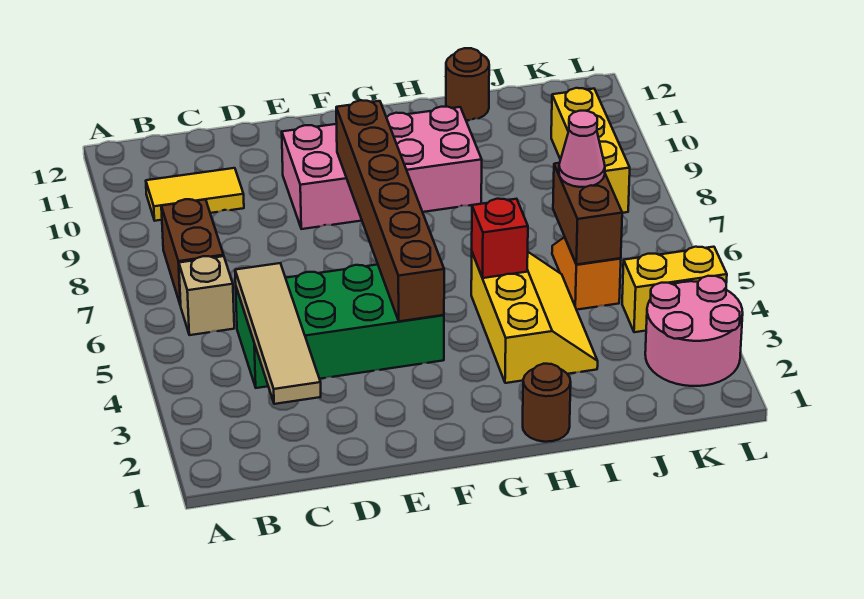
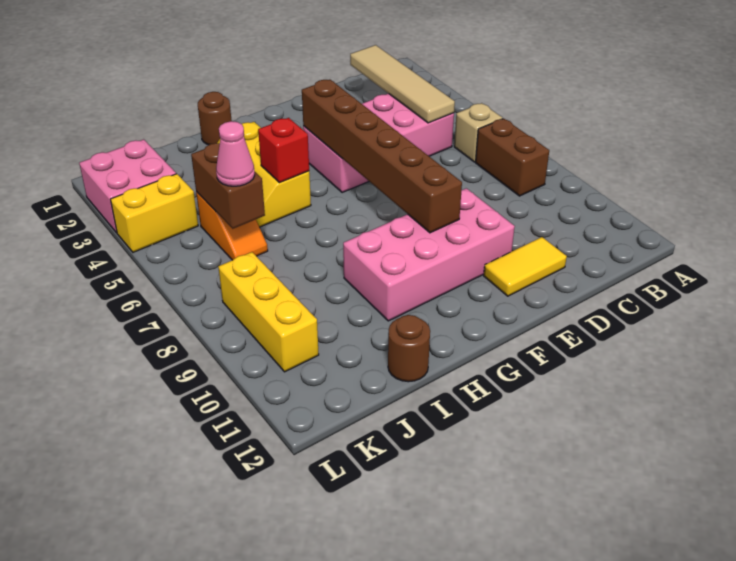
yellow tile B10:C10 level 1 -> yellow tile D11:E11 level 1
green brick C4:F5 level 1 -> pink brick C4:F5 level 1
pink round brick K2:L3 level 1 -> pink brick K2:L3 level 1

